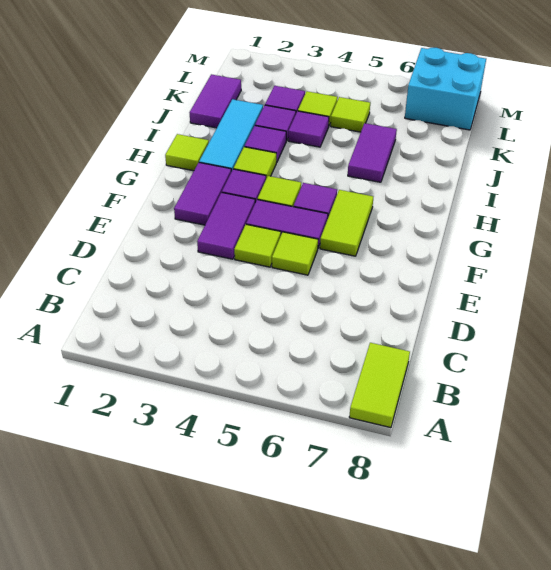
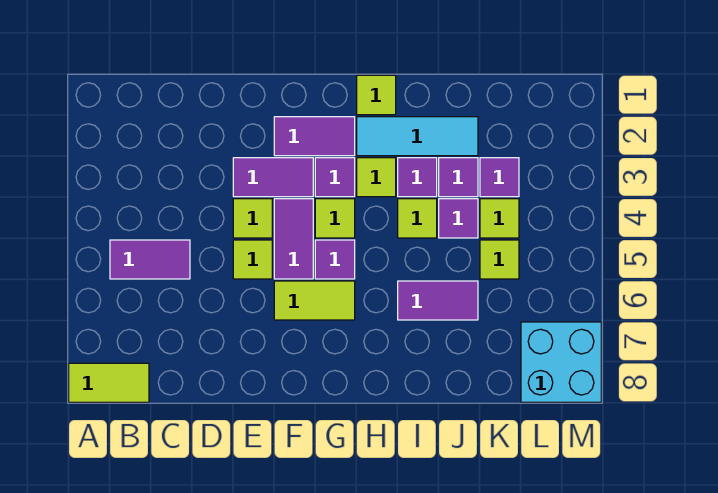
none -> lime tile I4 level 1
purple tile J1:K1 level 1 -> purple tile B5:C5 level 1

